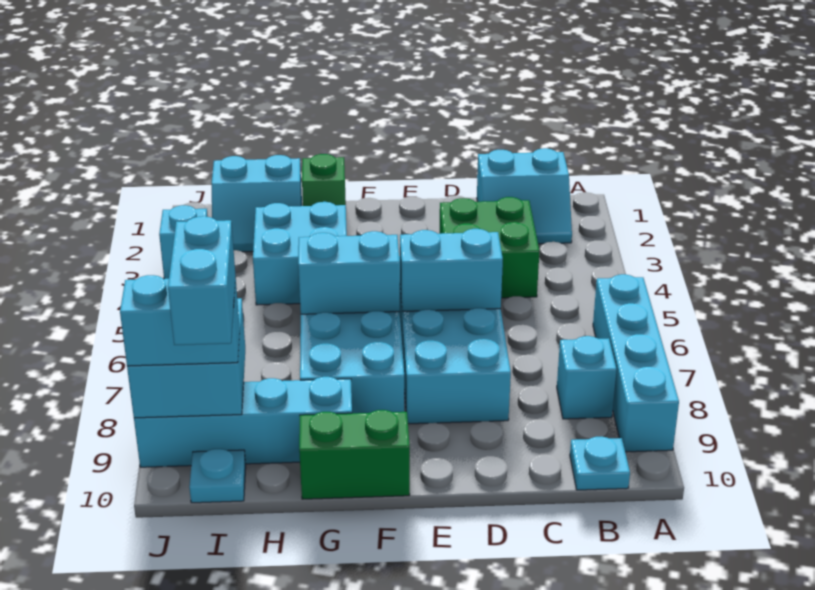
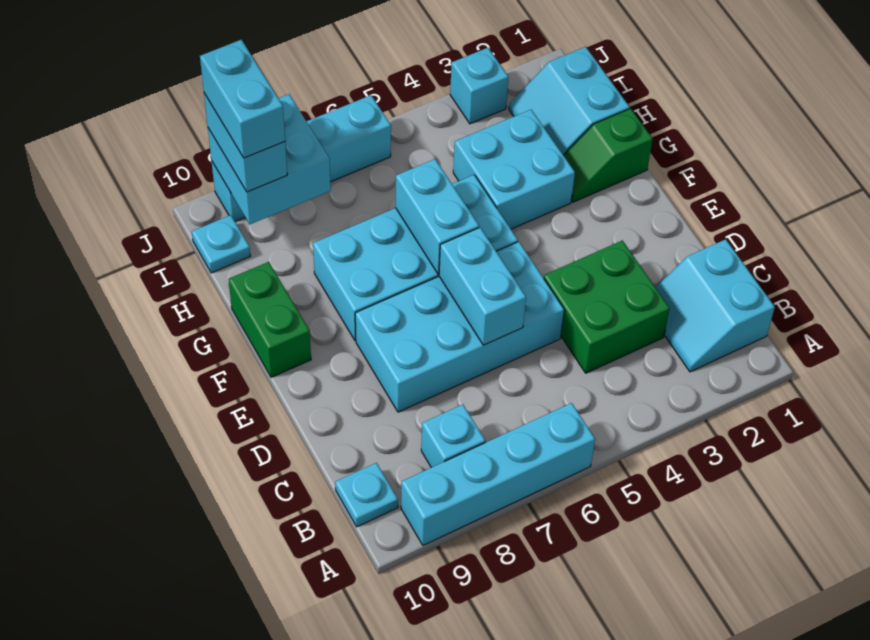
cyan brick G9:J9 level 1 -> cyan brick J6:J9 level 1
cyan brick I9:I10 level 4 -> cyan brick I9:J9 level 4

